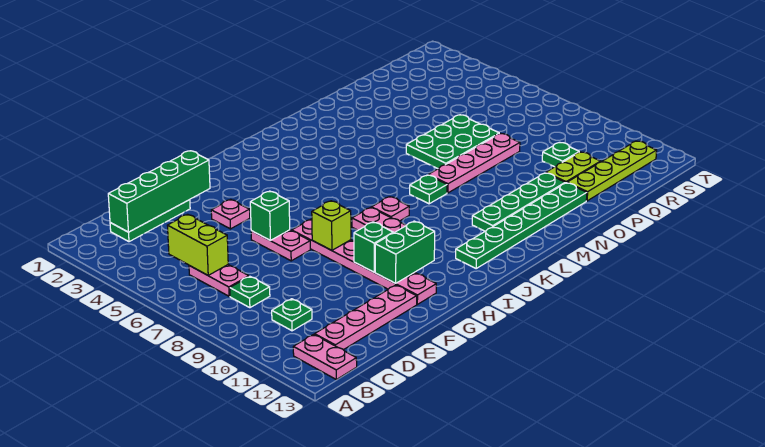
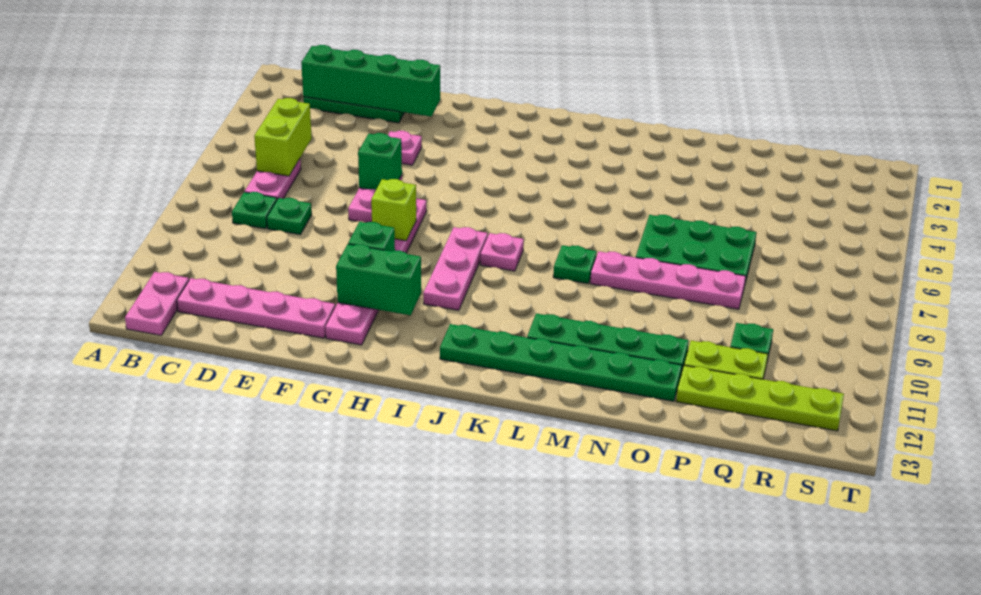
green plate C10 level 1 -> green plate D8 level 1

